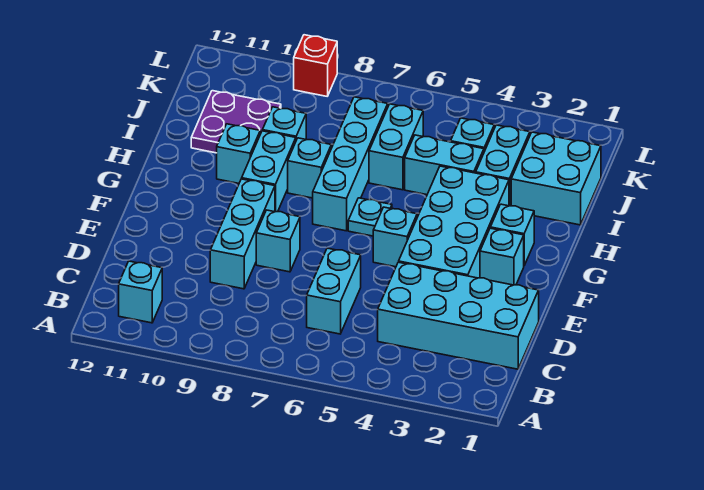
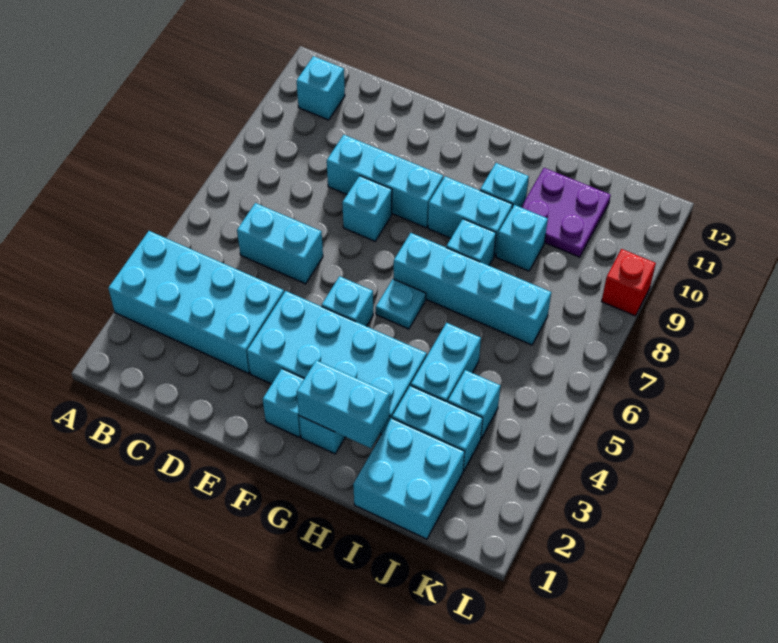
cyan brick C1:D4 level 1 -> cyan brick A3:D4 level 1
cyan brick I6:J6 level 1 -> cyan brick G2:H2 level 2

